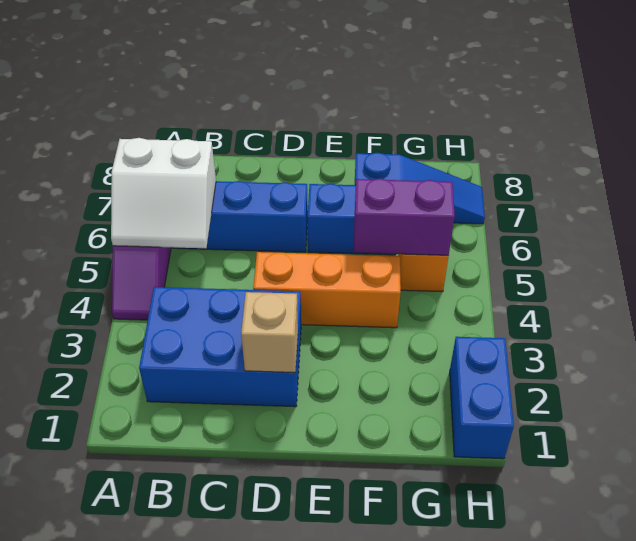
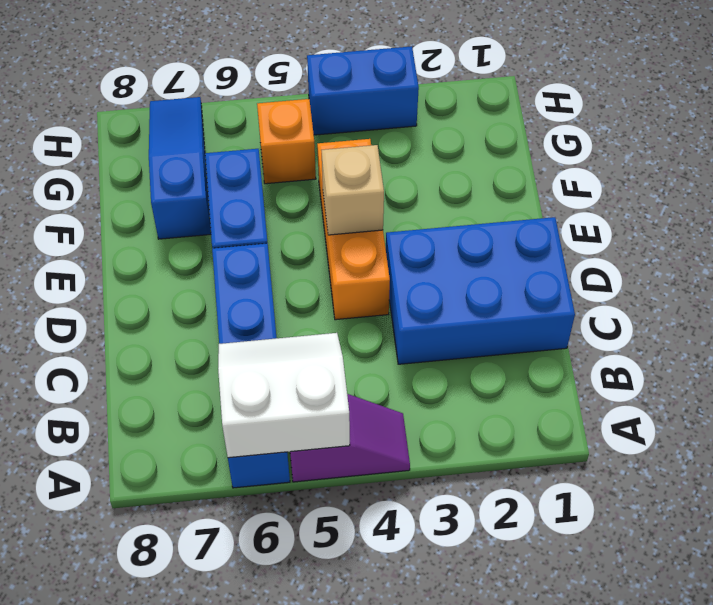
white slope A5:B6 level 2 top 6 -> white slope A5:B6 level 2 top A
blue brick B2:D3 level 1 -> blue brick C1:D3 level 1
tan brick D2 level 2 -> tan brick E4 level 2
purple brick F5:G5 level 2 -> none
blue brick H1:H2 level 1 -> blue brick H3:H4 level 1

